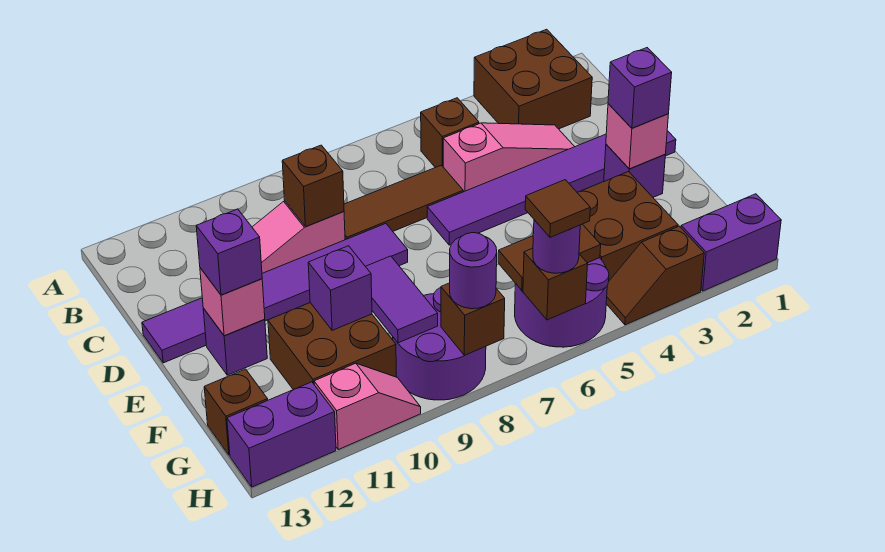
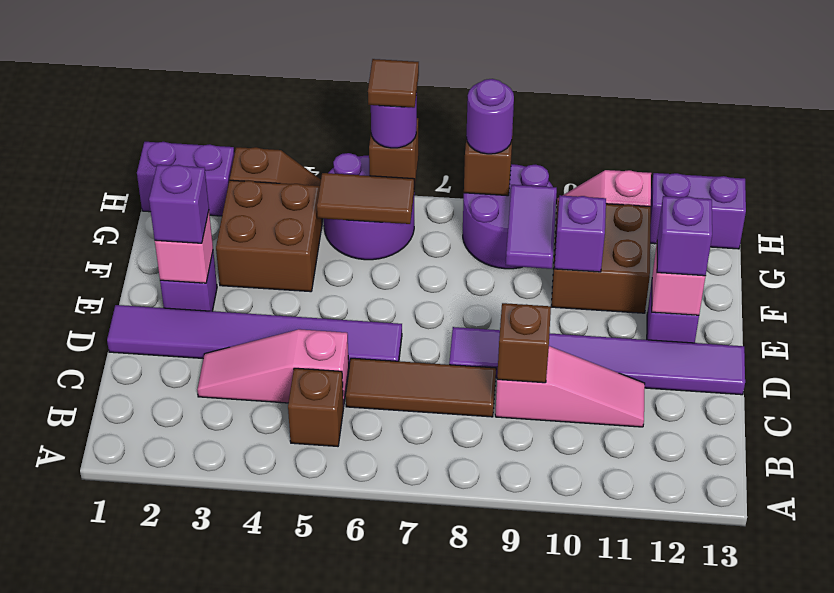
brown brick A2:B3 level 1 -> none
brown brick G13 level 1 -> none

